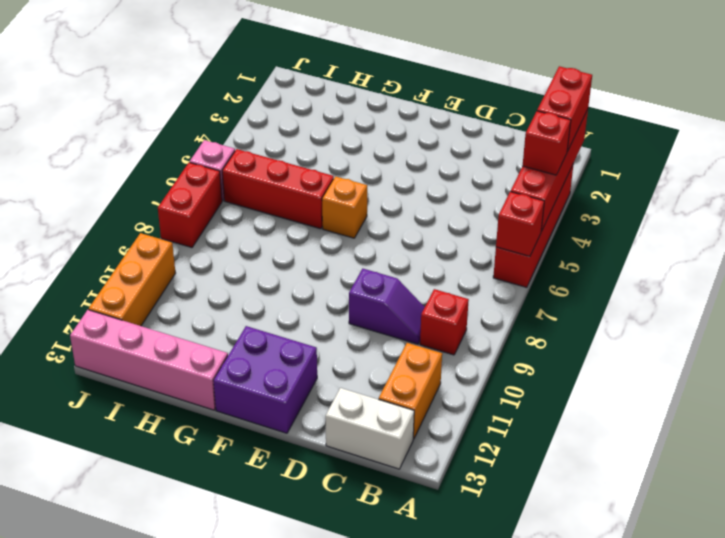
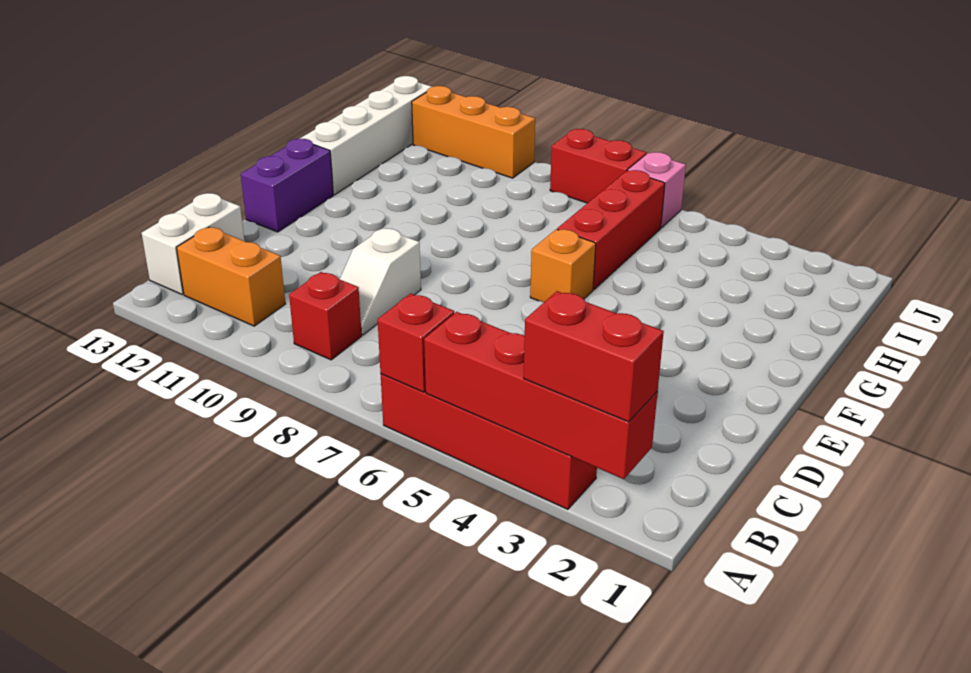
red brick A4 level 3 -> none
purple slope C9:D9 level 1 top D -> white slope C9:D9 level 1 top D
purple brick E12:F13 level 1 -> purple brick E13:F13 level 1
pink brick G13:J13 level 1 -> white brick G13:J13 level 1

